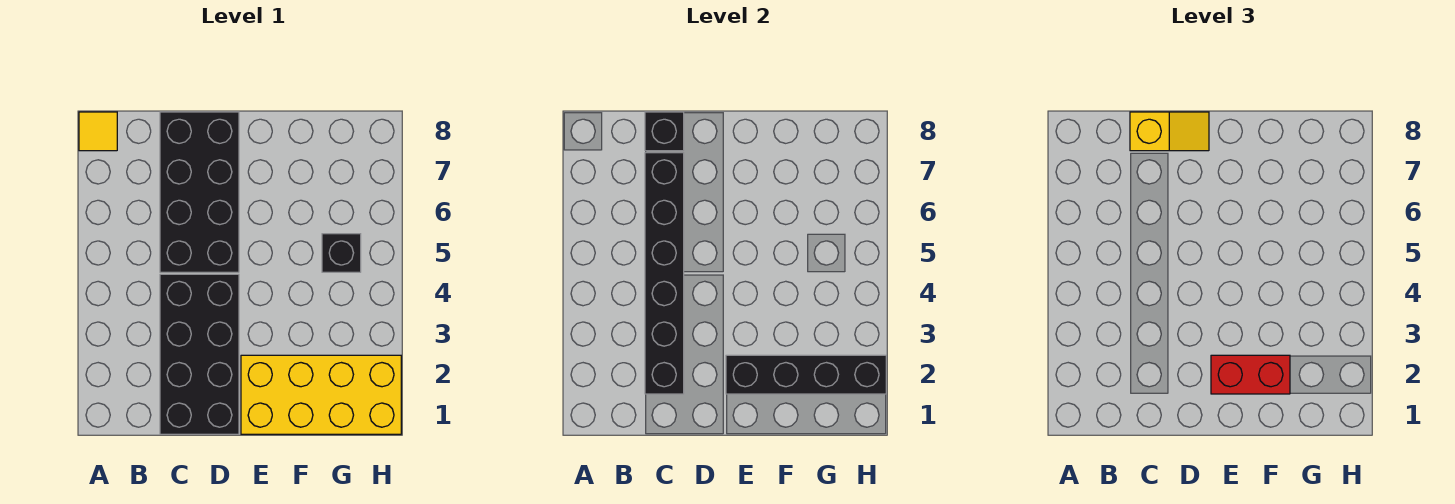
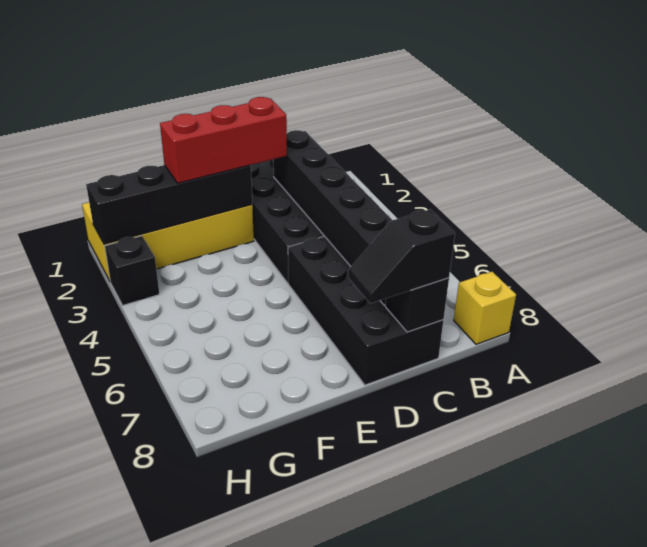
yellow tile A8 level 1 -> yellow brick A8 level 1
yellow slope C8:D8 level 3 top C -> black slope C8:D8 level 3 top C
red brick E2:F2 level 3 -> red brick D2:F2 level 3
black brick G5 level 1 -> black brick H3 level 1

